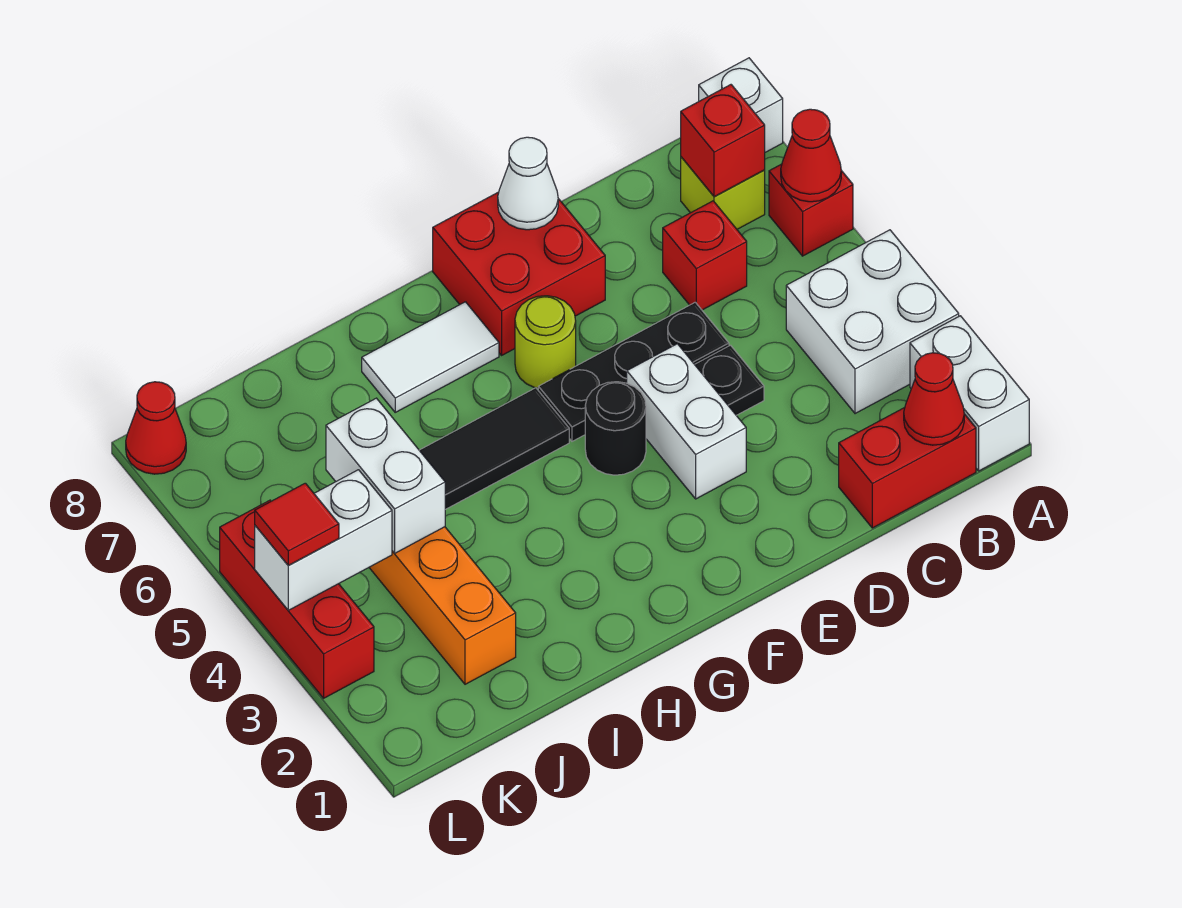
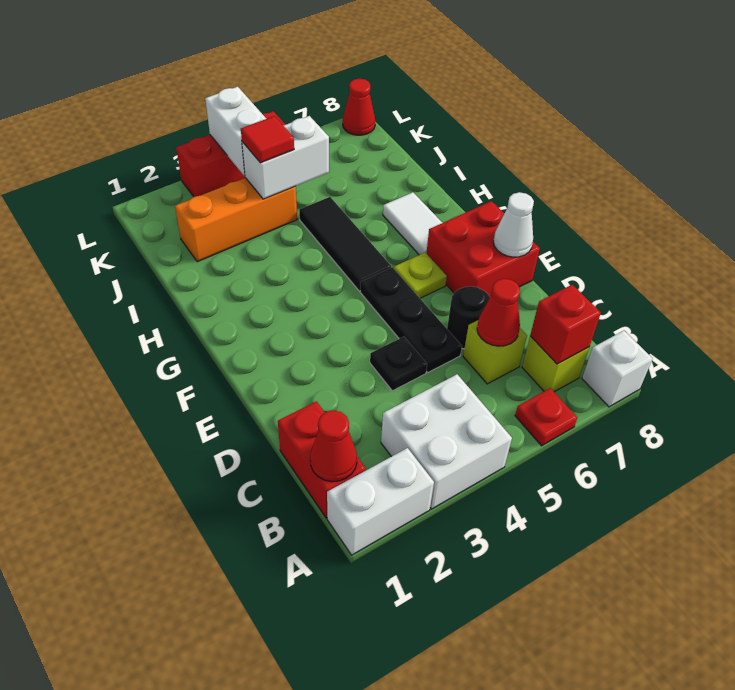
red brick A6 level 1 -> red plate A6 level 1
red cone A6 level 2 -> red cone C6 level 2
red brick C6 level 1 -> lime brick C6 level 1
white brick E3:E4 level 1 -> none
black round brick F4 level 1 -> black round brick D6 level 1
lime round brick F6 level 1 -> lime plate F6 level 1
red tile L4 level 3 -> red tile J4 level 3

